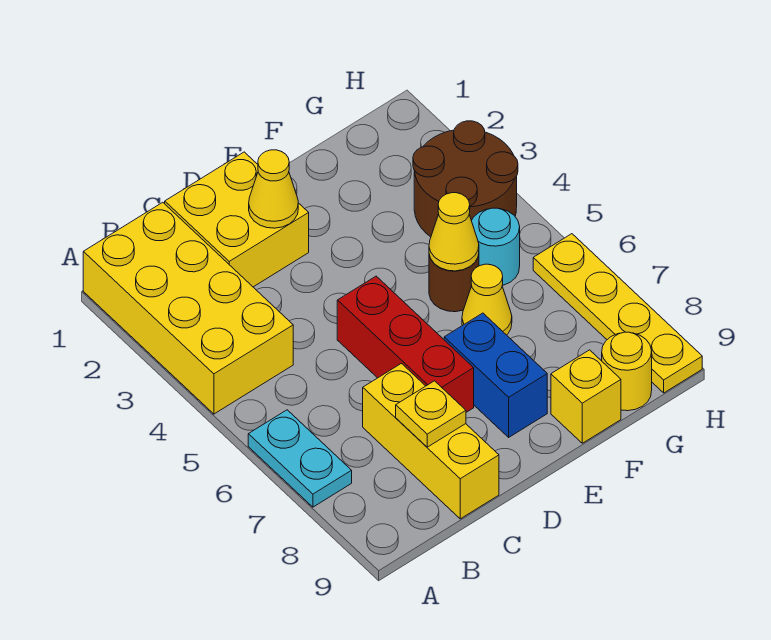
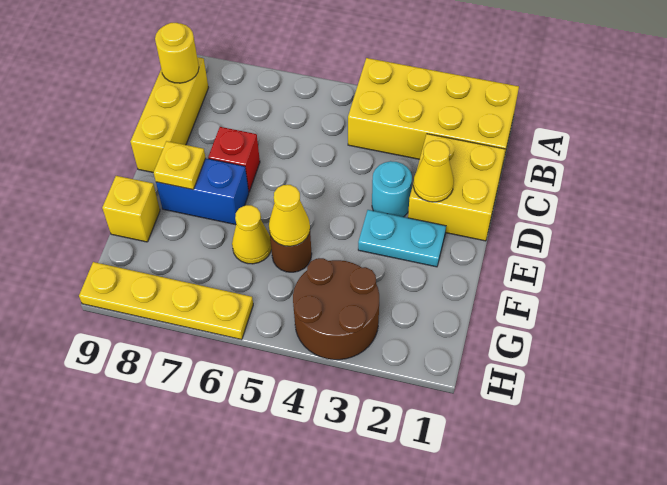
cyan plate A6:A7 level 1 -> cyan plate E2:E3 level 1
yellow brick C7:C9 level 1 -> yellow brick B9:D9 level 1
yellow plate C8 level 2 -> yellow plate E8 level 2
red brick D5:D7 level 1 -> red brick D7 level 1
cyan round brick G5 level 1 -> cyan round brick D3 level 1
yellow round brick G9 level 1 -> yellow round brick B9 level 2

